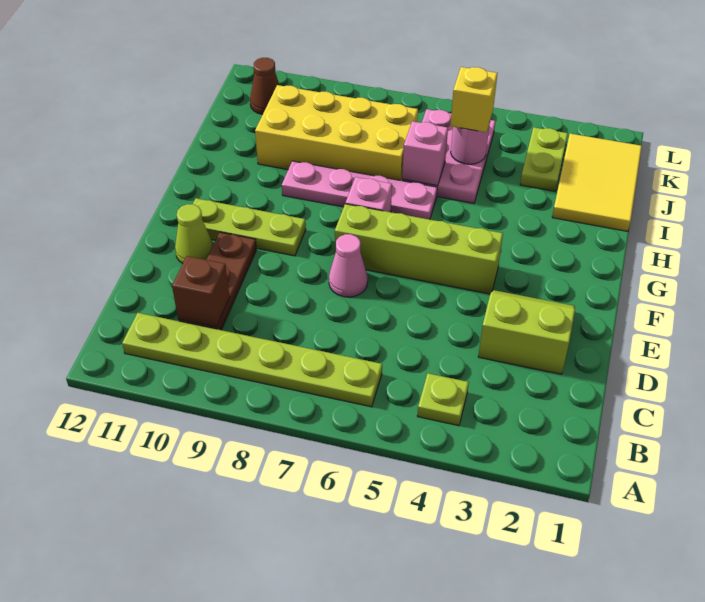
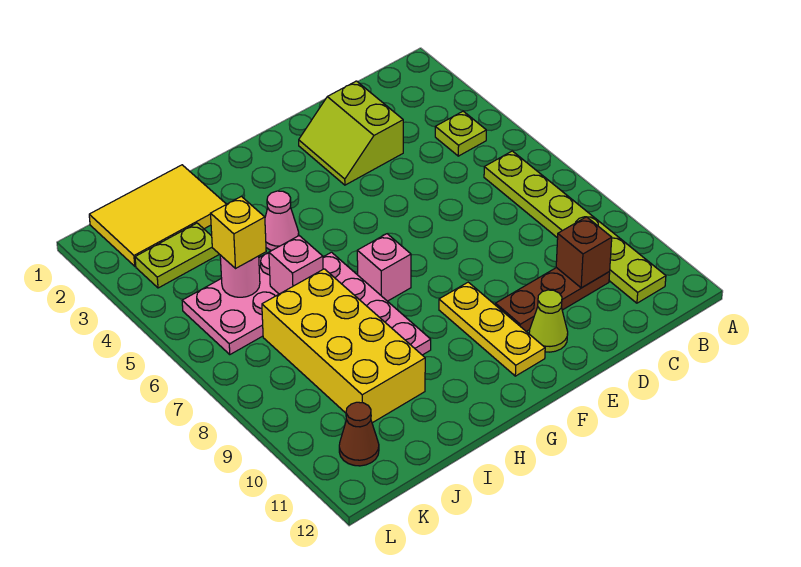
pink cone E7 level 1 -> pink cone H4 level 1
lime brick F4:F7 level 1 -> none
lime plate F9:F11 level 1 -> yellow plate F9:F11 level 1

